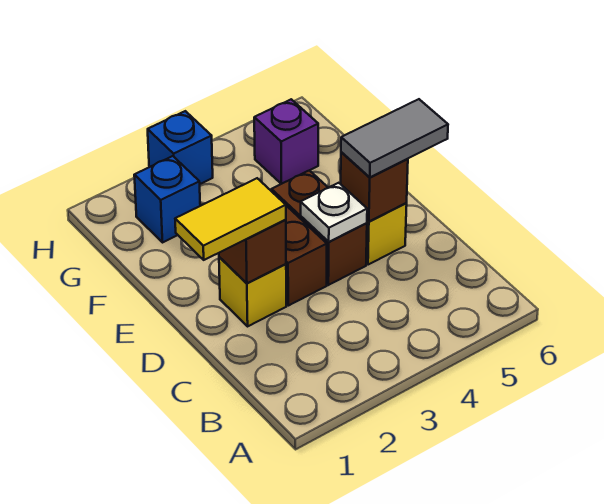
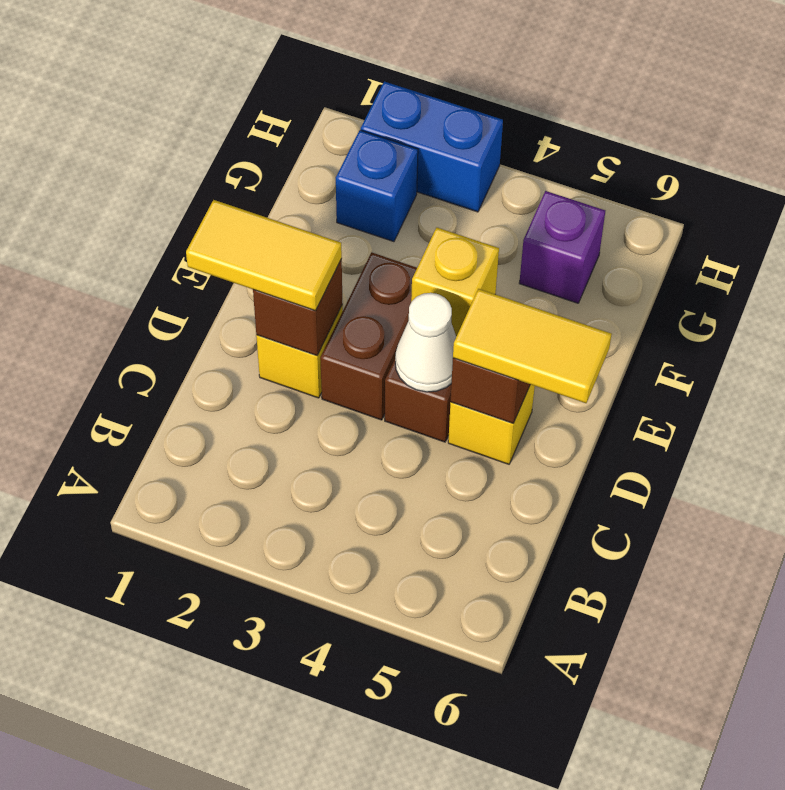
white plate D4 level 2 -> white cone D4 level 2
grey tile D5:D6 level 3 -> yellow tile D5:D6 level 3
none -> yellow brick E4 level 2
blue brick H3 level 1 -> blue brick H2:H3 level 1

